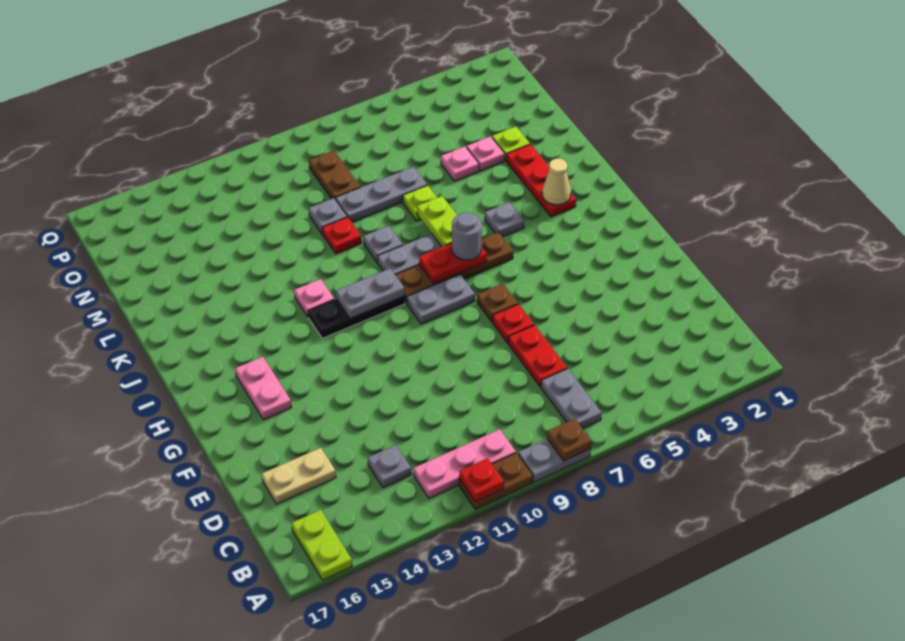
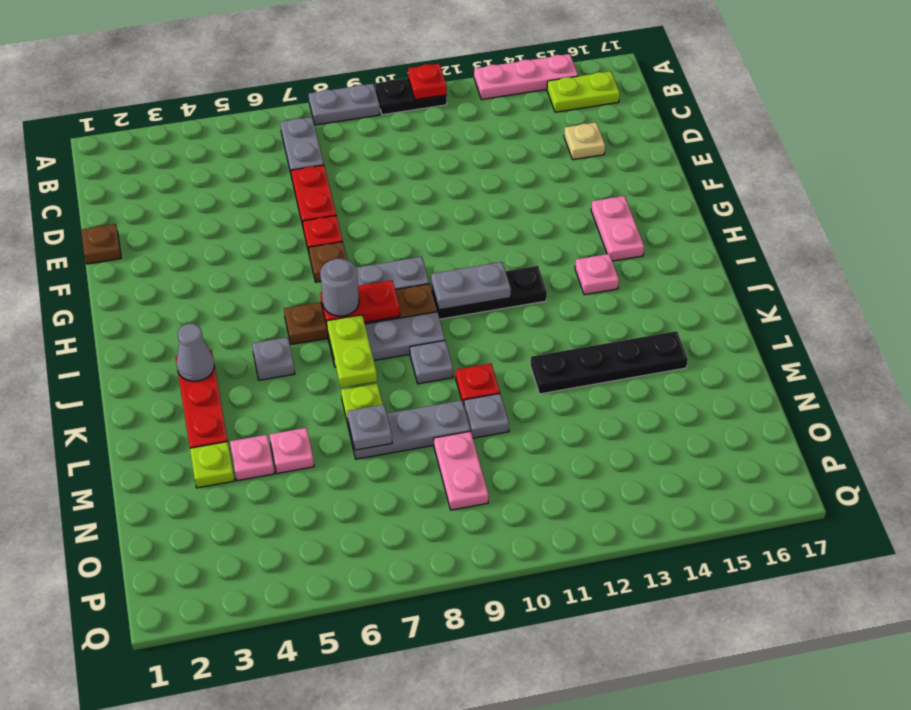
brown plate A8 level 2 -> brown plate E1 level 1
brown plate A10:A11 level 1 -> black plate A10:A11 level 1
lime plate A16:B16 level 1 -> lime plate B15:B16 level 1
pink plate B10:B12 level 1 -> pink plate A13:A15 level 1
grey plate C13 level 1 -> grey plate M7 level 2
tan plate D15:D16 level 1 -> tan plate D15 level 1
tan cone J3 level 2 -> grey cone J3 level 2
pink plate J12 level 1 -> pink plate I14 level 1
none -> black plate L12:L15 level 1
brown plate N9:O9 level 1 -> pink plate N9:O9 level 1

